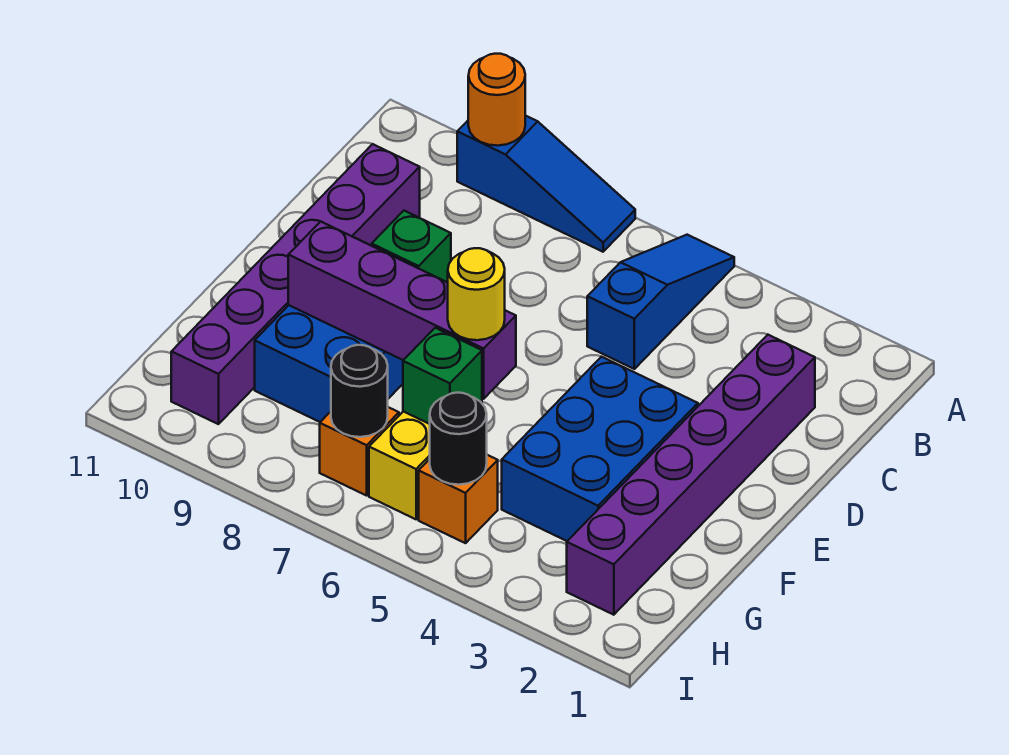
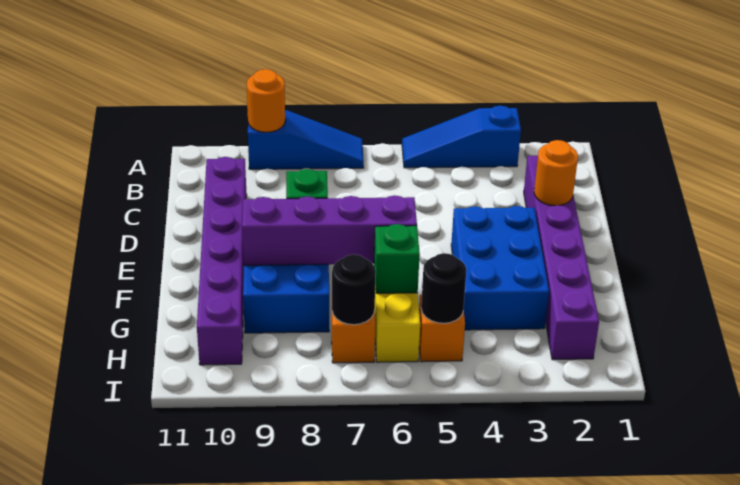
blue slope A5:C5 level 1 top C -> blue slope A3:A5 level 1 top 3
none -> orange round brick D2 level 2
yellow round brick F6 level 3 -> none

